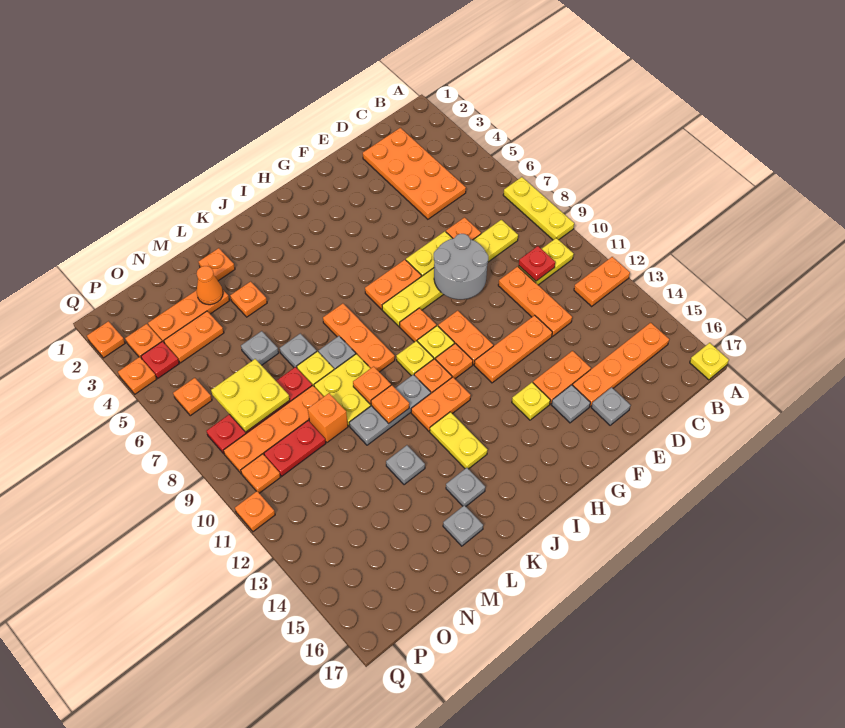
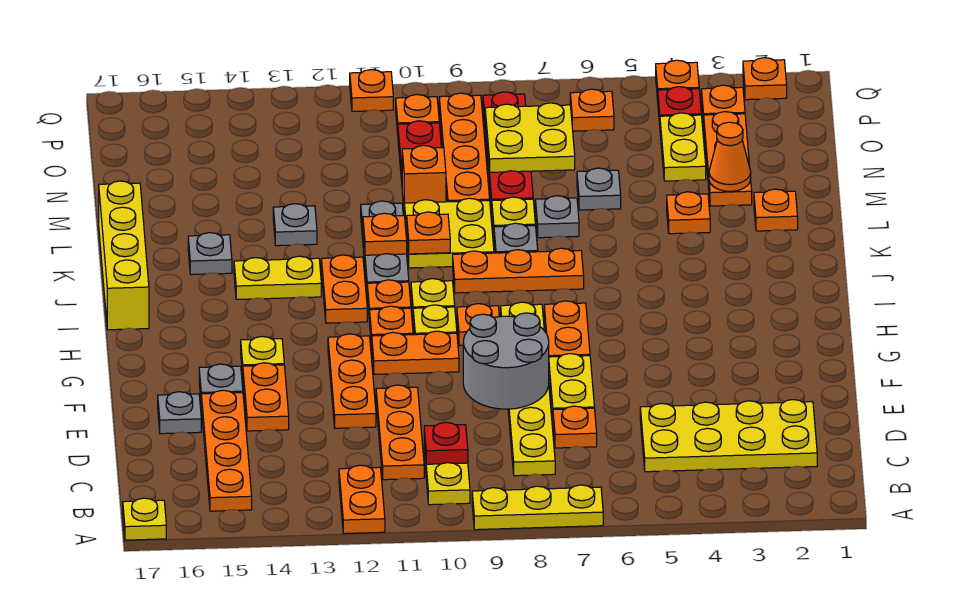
orange plate C2:D5 level 1 -> yellow plate C2:D5 level 1
orange plate D10:D12 level 1 -> orange plate C11:E11 level 1
none -> yellow brick I17:L17 level 1
grey plate L16 level 1 -> none
orange plate N4:O4 level 1 -> yellow plate N4:O4 level 1

